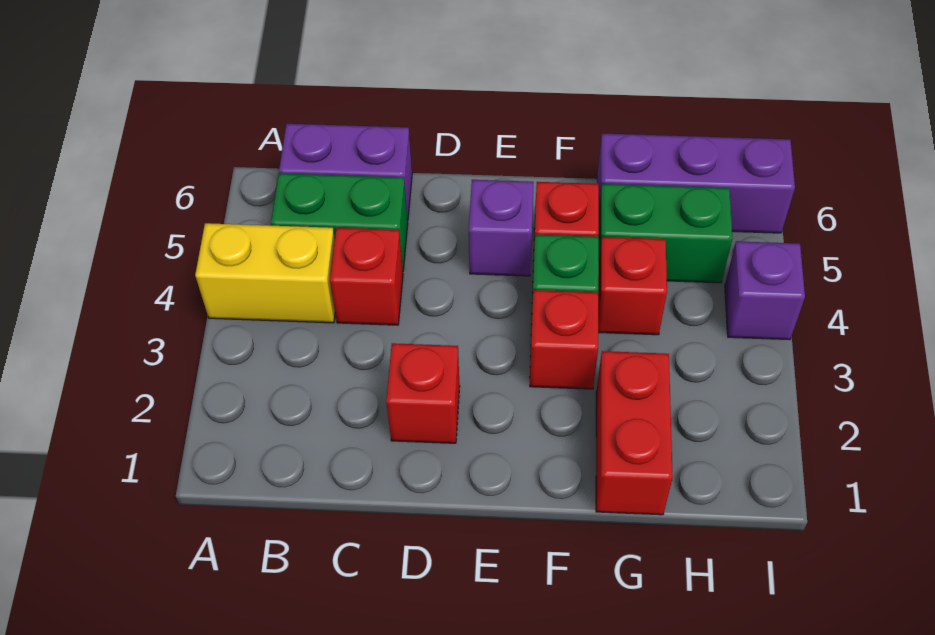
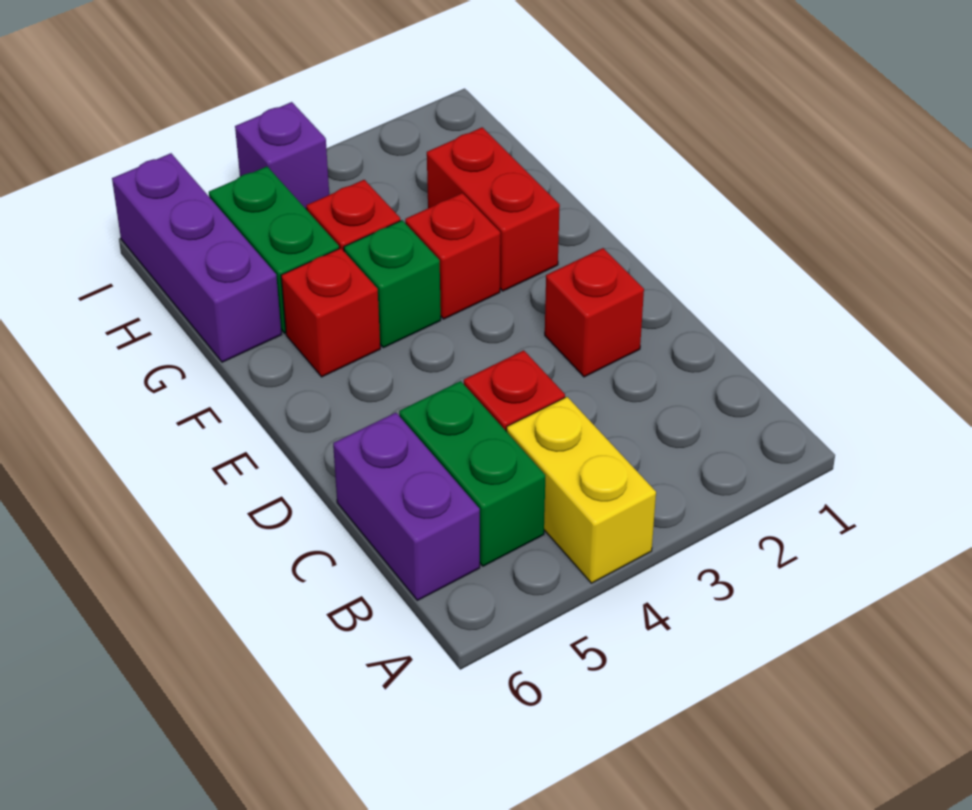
purple brick E5 level 1 -> none
red brick G1:G2 level 1 -> red brick F2:G2 level 1

